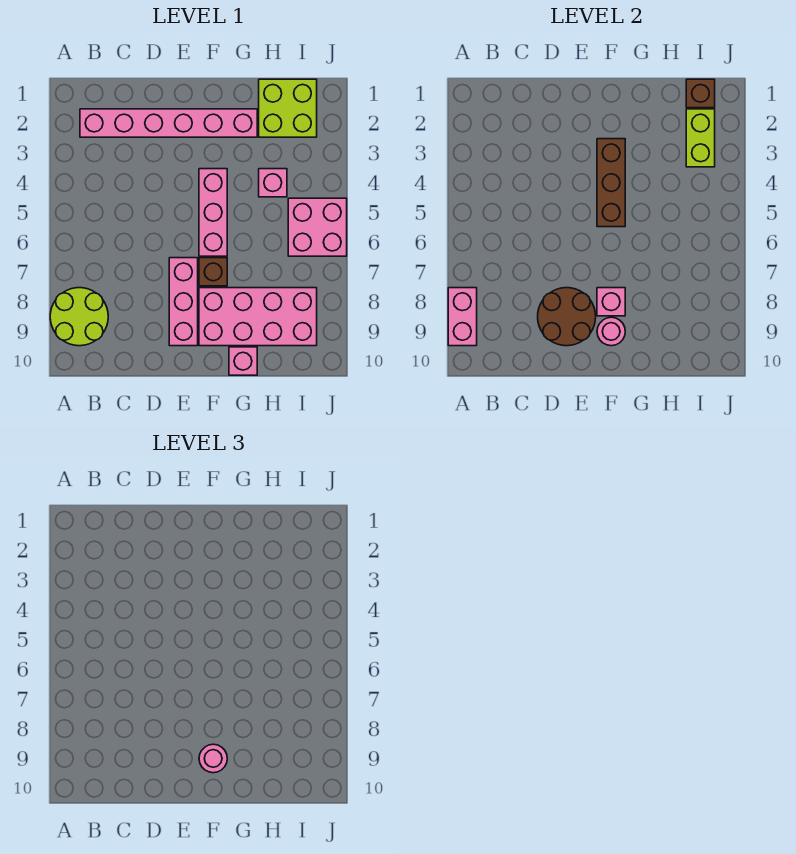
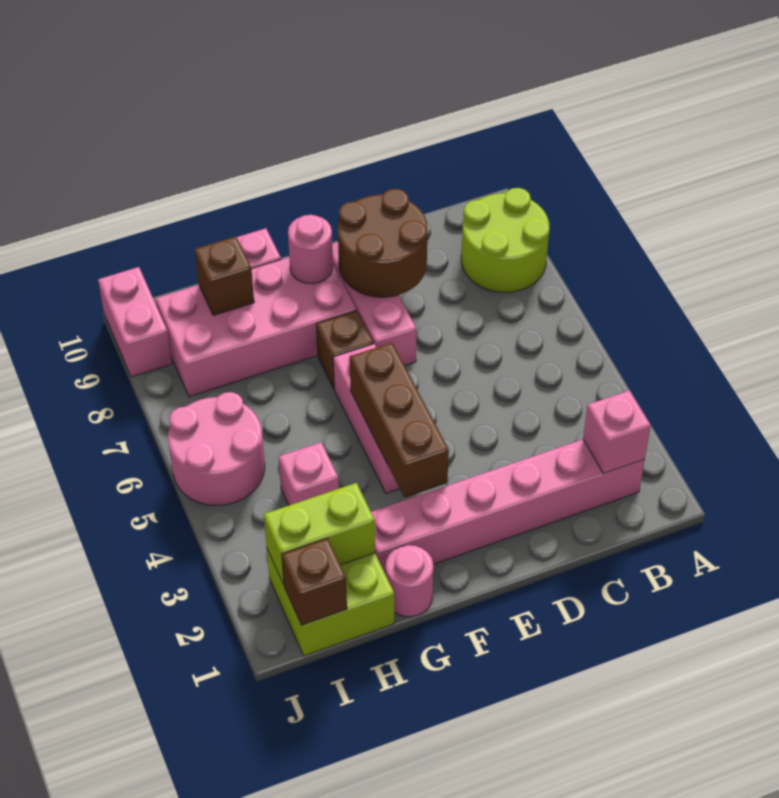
pink brick A8:A9 level 2 -> pink brick J9:J10 level 1
pink brick F8 level 2 -> pink brick B2 level 2
pink round brick F9 level 3 -> pink round brick G1 level 1
none -> brown brick H9 level 2
lime brick I2:I3 level 2 -> lime brick H2:I2 level 2
pink brick I5:J6 level 1 -> pink round brick I5:J6 level 1

